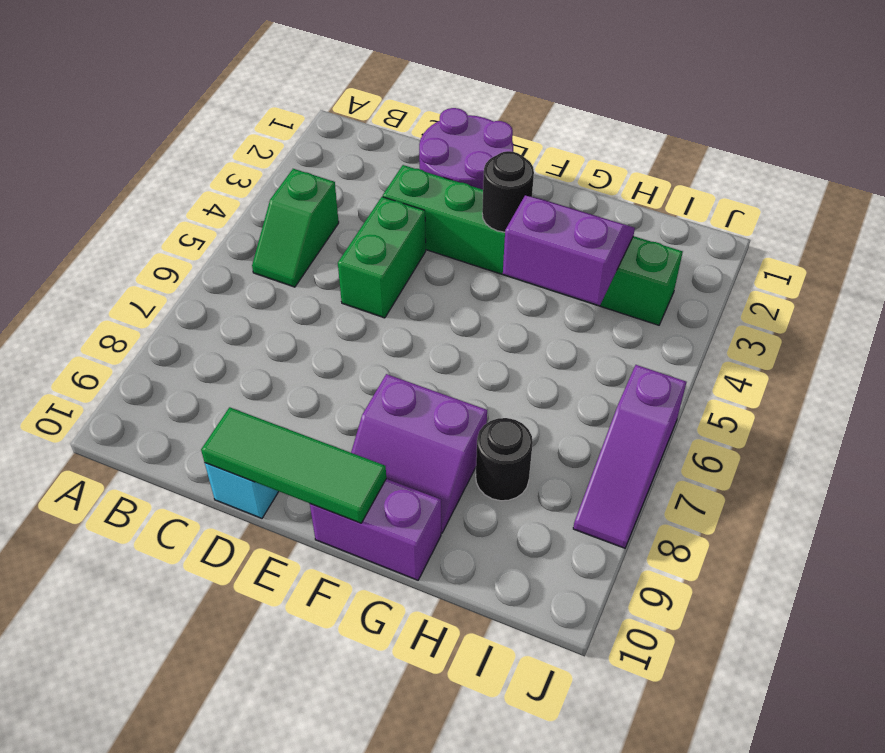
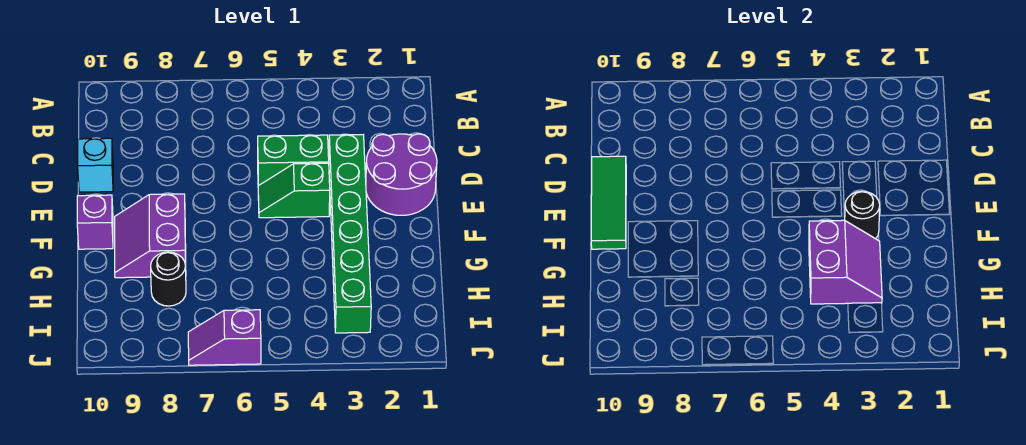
green slope B4:B5 level 1 top 4 -> green slope E4:E5 level 1 top 4
purple brick F10:G10 level 1 -> purple brick F10 level 1
purple slope J6:J8 level 1 top 6 -> purple slope J6:J7 level 1 top 6

